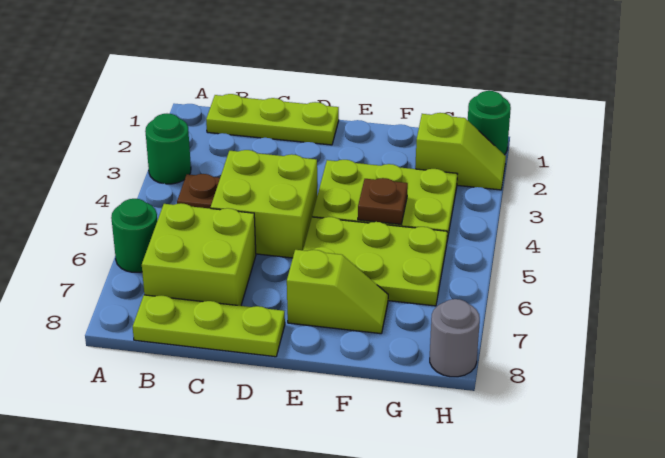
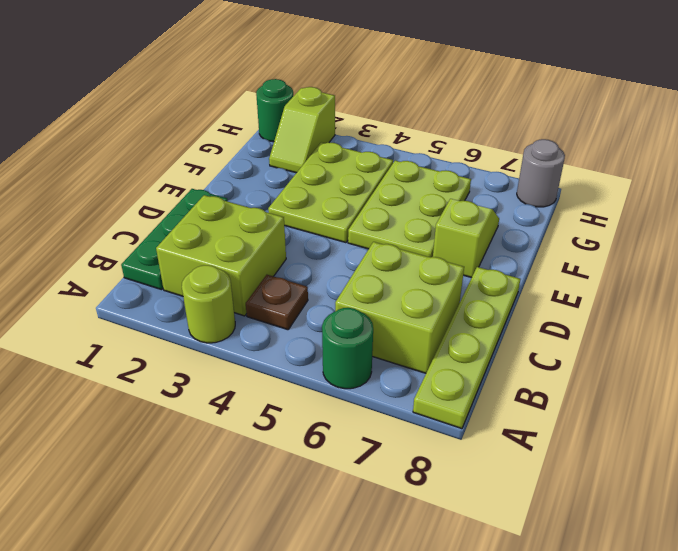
green round brick A3 level 1 -> lime round brick A3 level 1
lime plate B1:D1 level 1 -> green plate B1:D1 level 1
lime plate B8:D8 level 1 -> lime plate A8:D8 level 1
lime brick C4:D5 level 1 -> lime brick B2:C3 level 1
brown plate F4 level 2 -> none
lime slope G2:H2 level 1 top G -> lime slope G2:H2 level 1 top H

